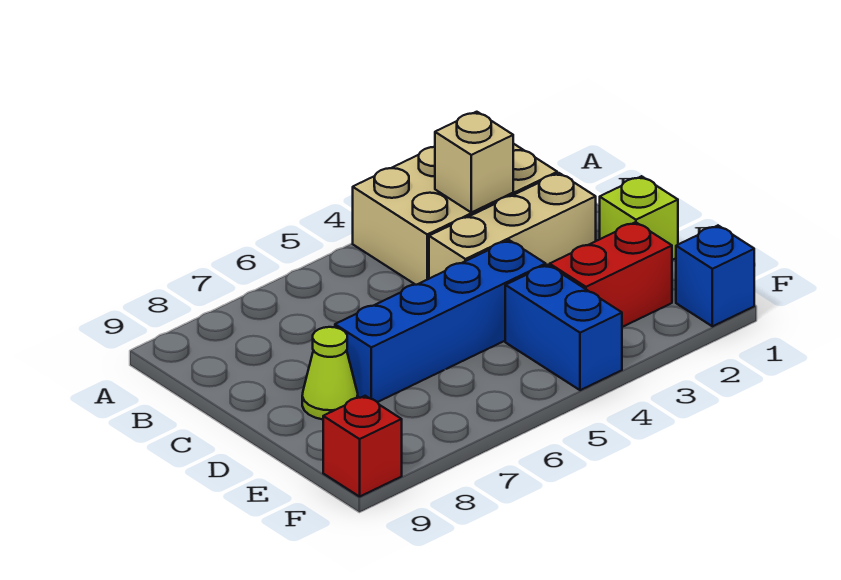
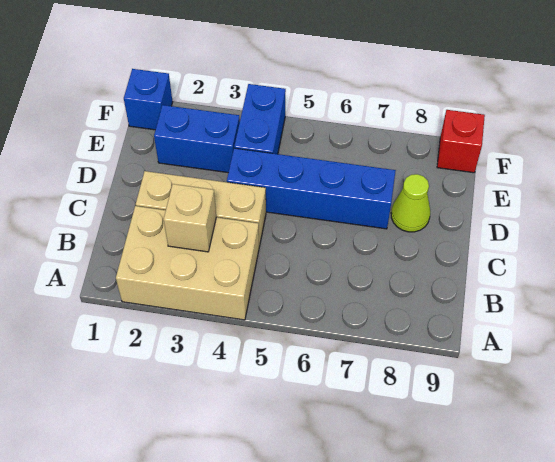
lime brick D1 level 1 -> none
red brick E2:E3 level 1 -> blue brick E2:E3 level 1

